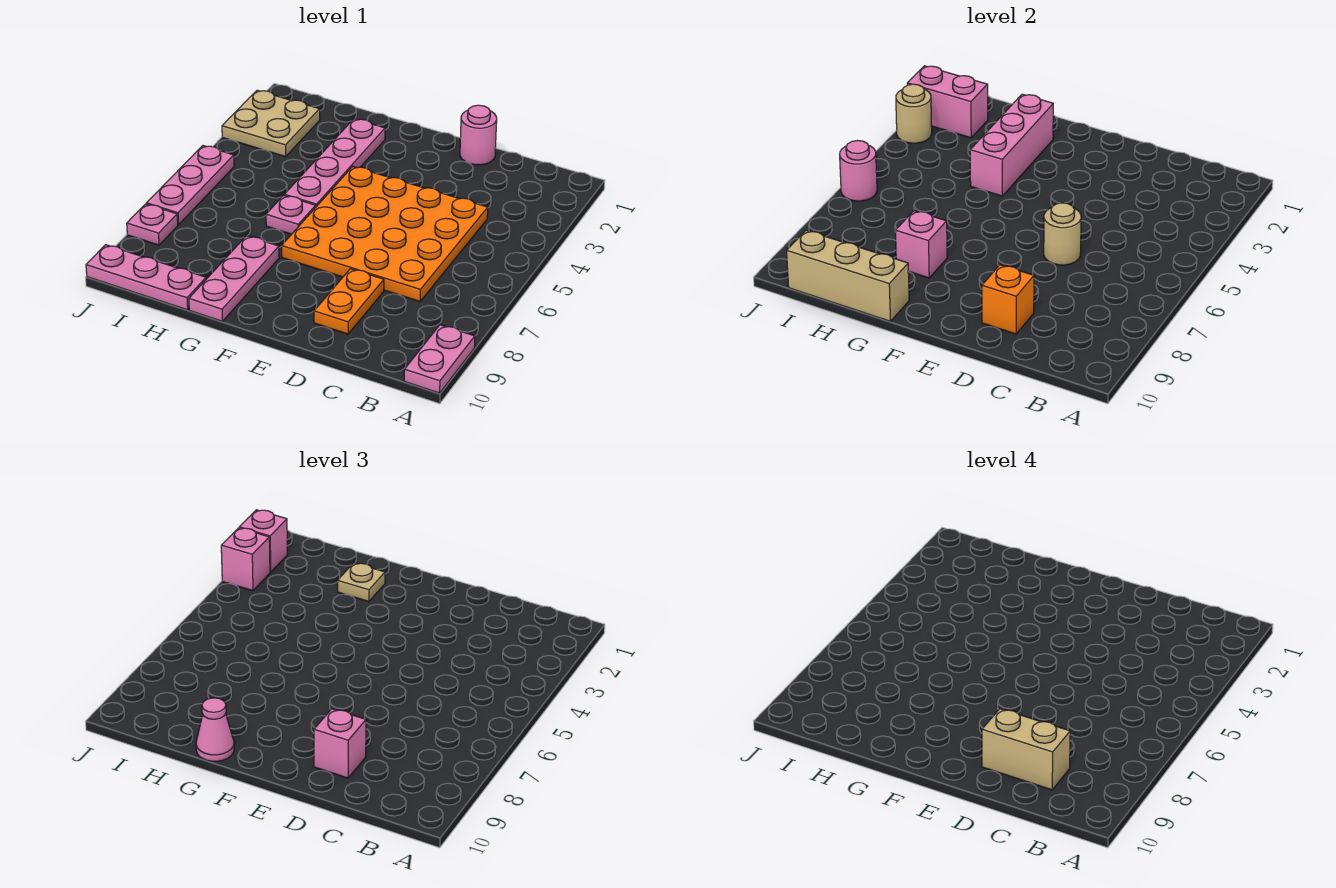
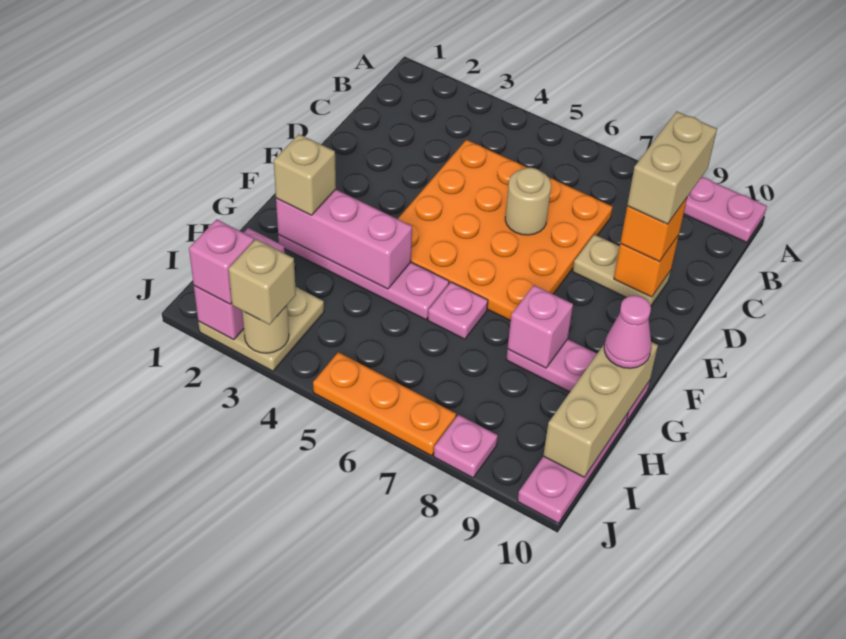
pink round brick D1 level 1 -> none
orange plate D8:D9 level 1 -> tan plate D8:D9 level 1
pink brick D9 level 3 -> orange brick D9 level 3
tan plate G2 level 3 -> tan brick G2 level 3
pink brick J3 level 3 -> tan brick J3 level 3
pink plate J5:J7 level 1 -> orange plate J5:J7 level 1
pink round brick J6 level 2 -> none

